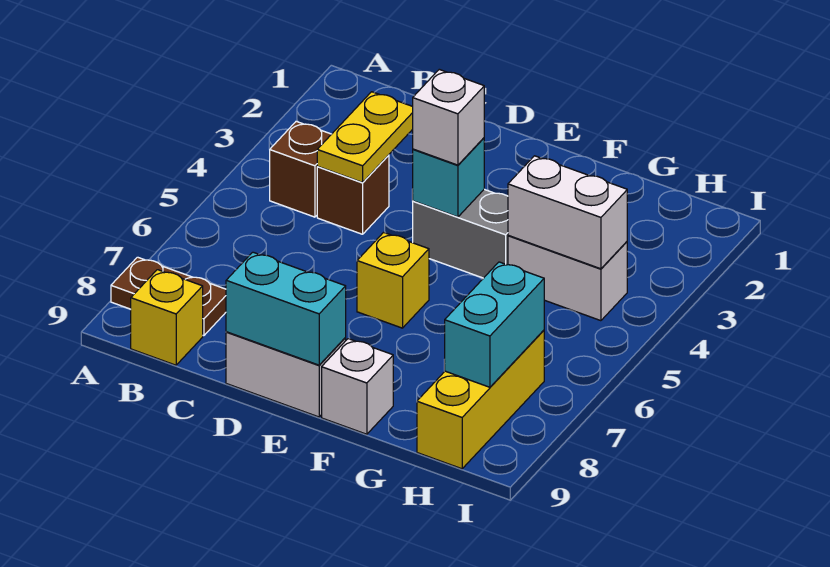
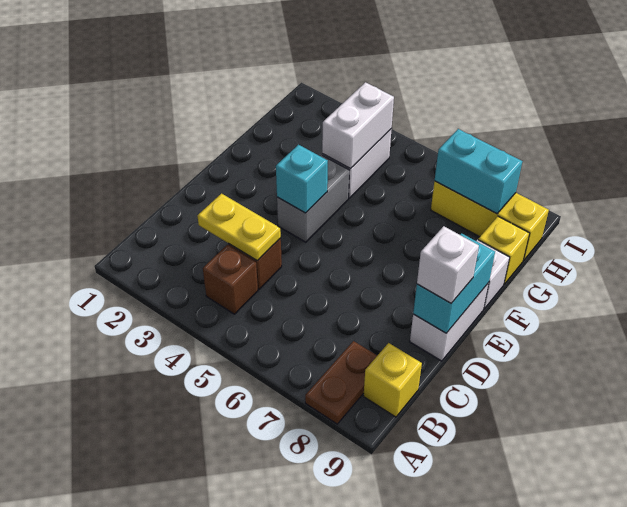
white brick E4 level 3 -> white brick D9 level 3
yellow brick E6 level 1 -> yellow brick G9 level 1

